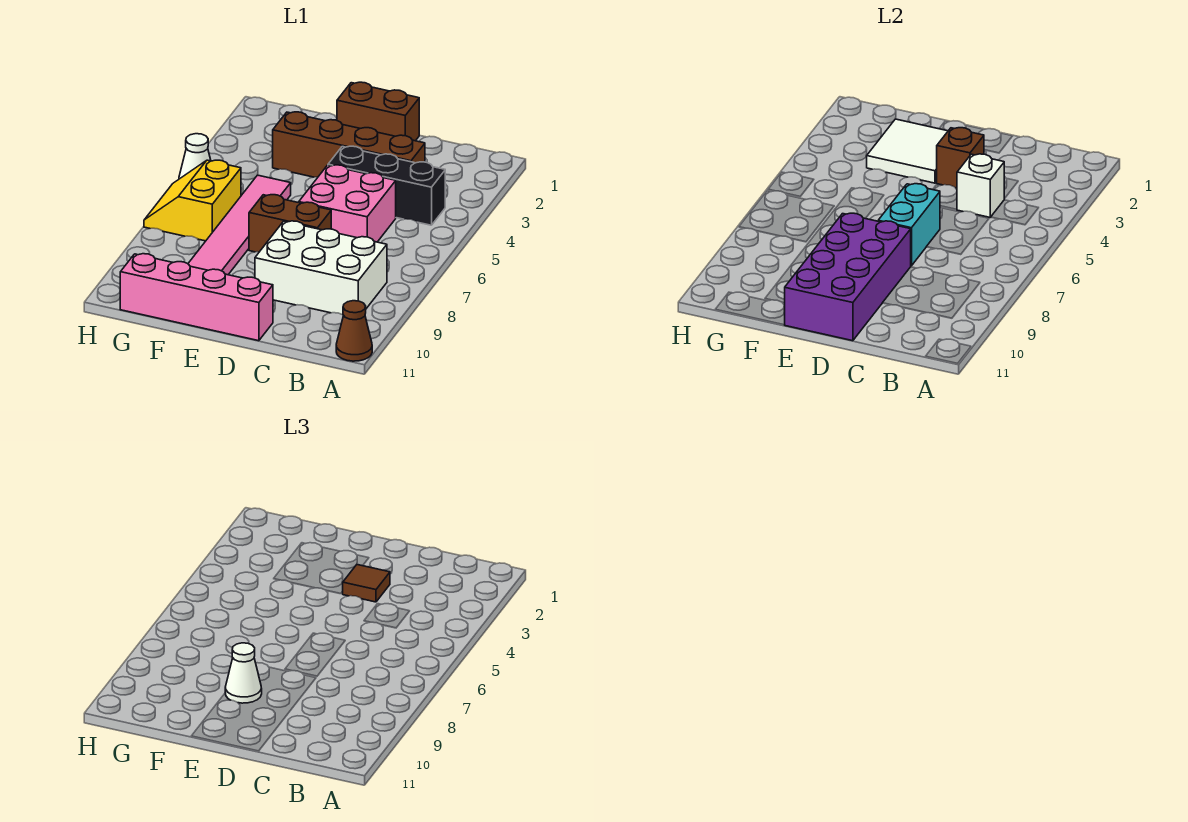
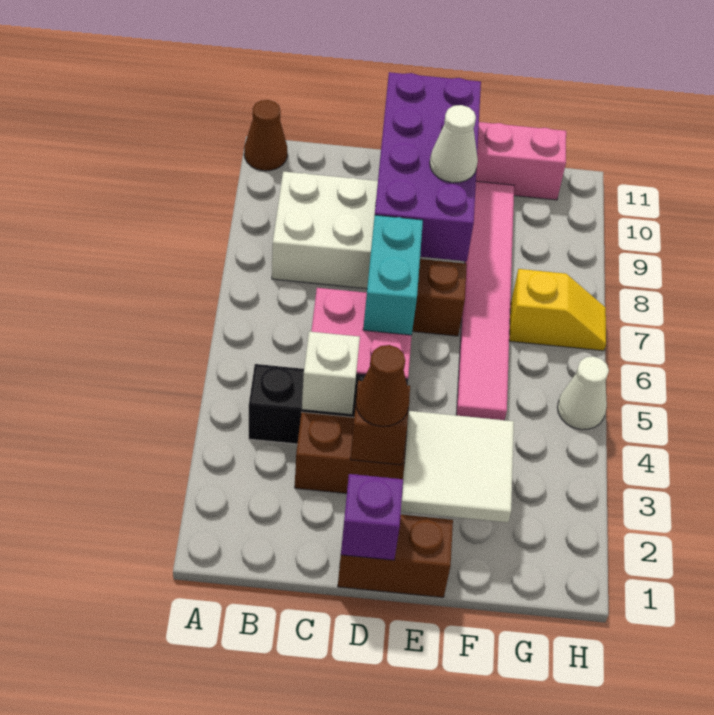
none -> purple brick D1 level 2
brown tile D3 level 3 -> brown cone D3 level 3
yellow slope G6:H7 level 1 top G -> yellow slope G7:H7 level 1 top G

